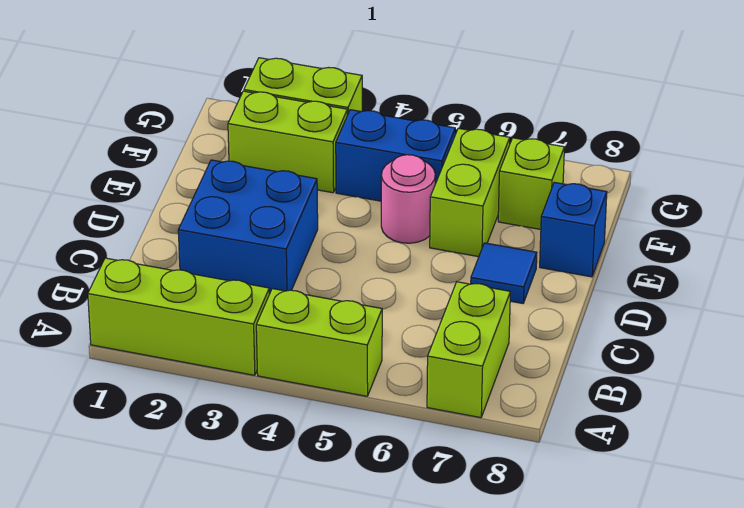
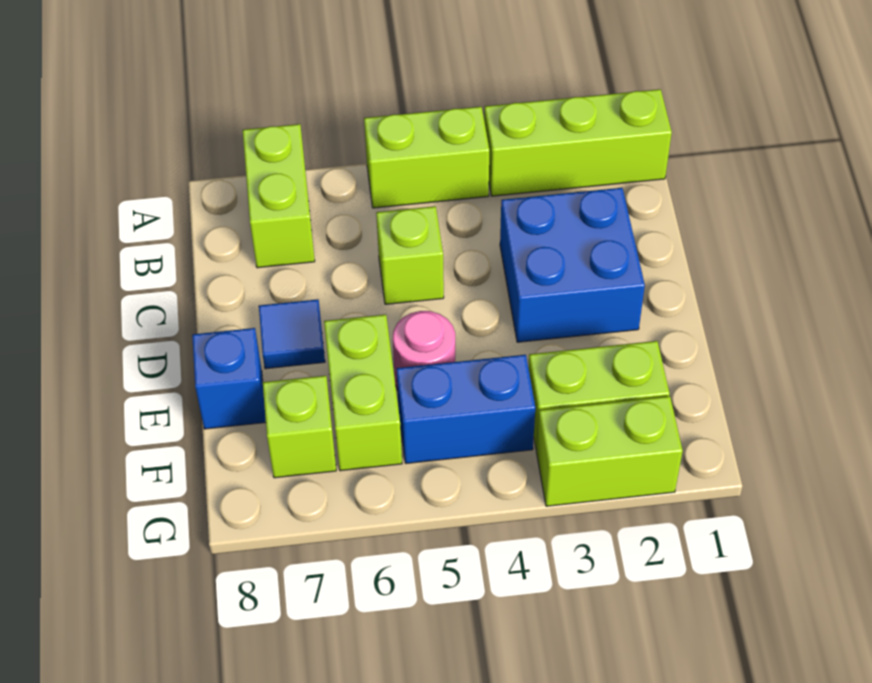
none -> lime brick C5 level 1

